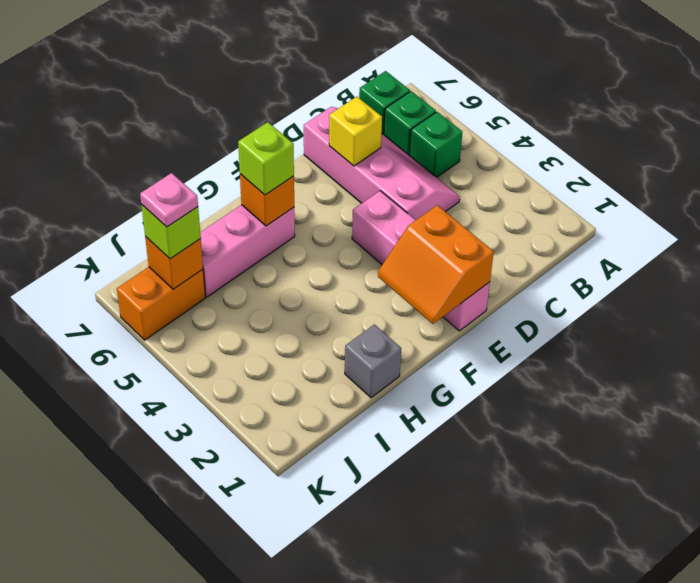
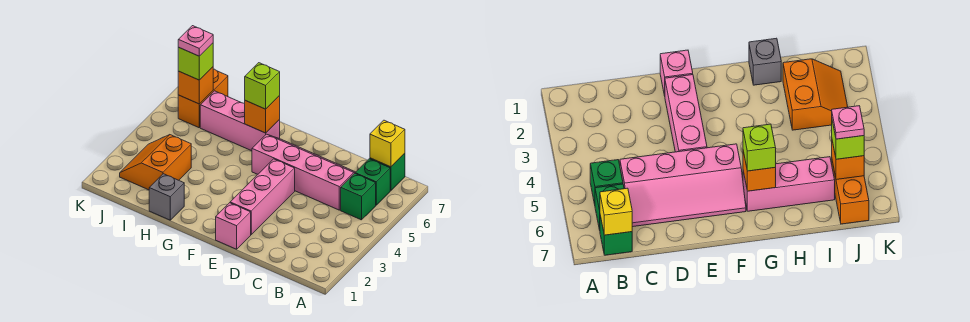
pink slope C4:D7 level 1 top D -> pink slope C5:F6 level 1 top 5
yellow brick D6 level 2 -> yellow brick B7 level 2
orange slope E1:F2 level 2 top E -> orange slope I2:J3 level 1 top I
orange brick J6:K6 level 1 -> orange brick J6:J7 level 1

